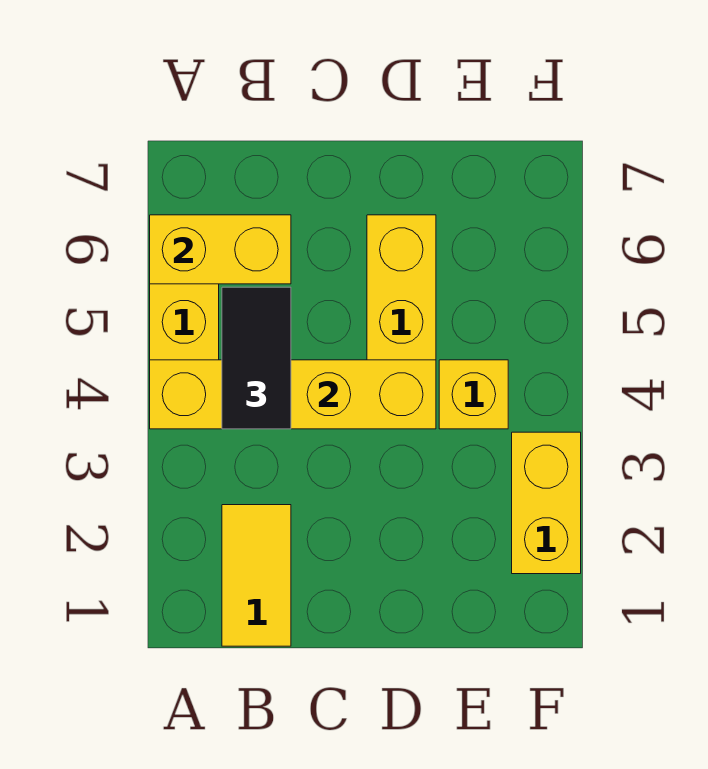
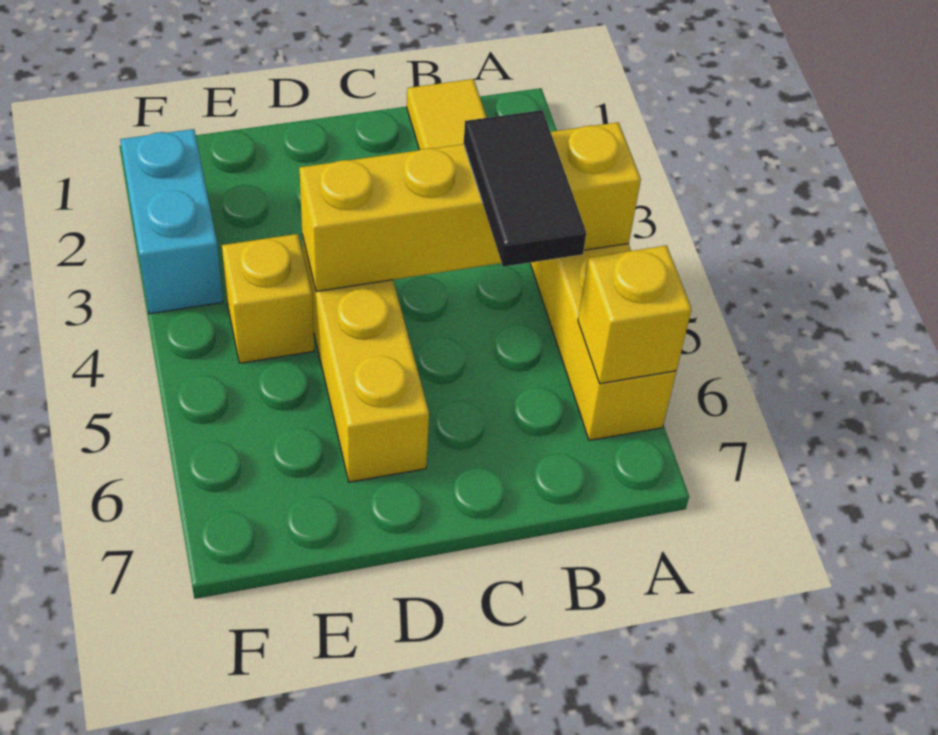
yellow brick A6:B6 level 2 -> yellow brick A6 level 2
yellow brick F2:F3 level 1 -> cyan brick F2:F3 level 1

